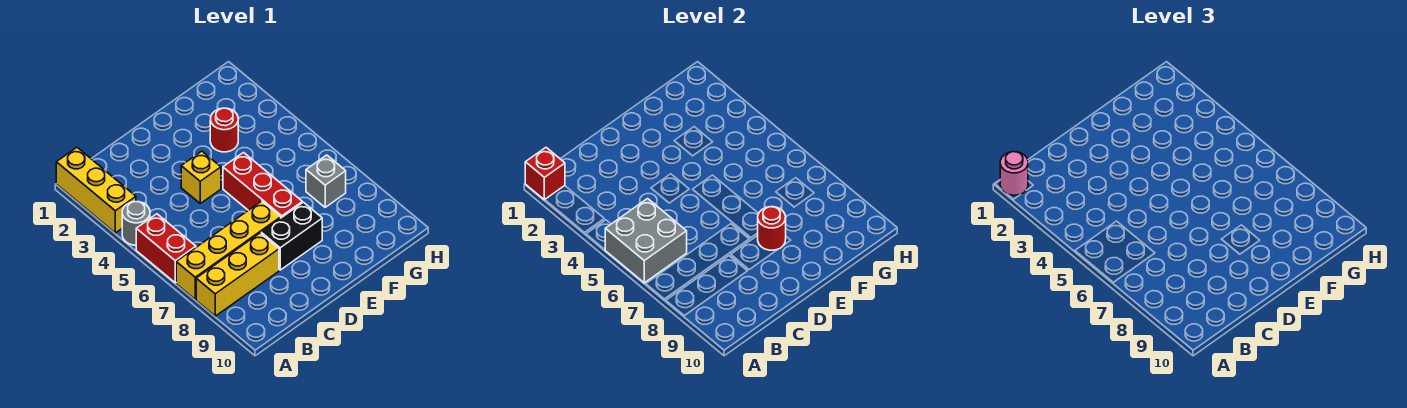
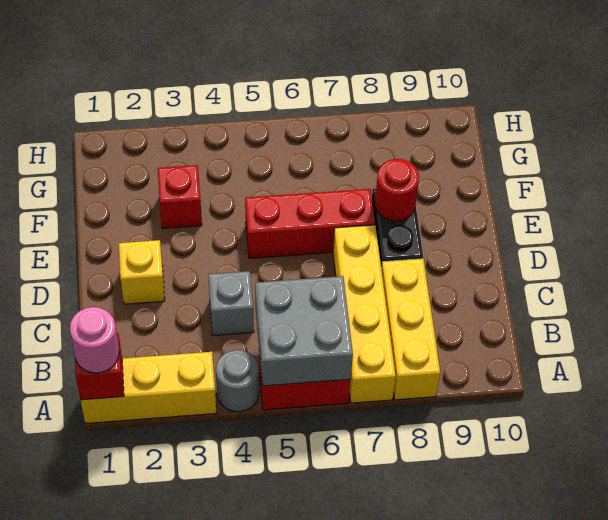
yellow brick D4 level 1 -> yellow brick D2 level 1
red round brick F3 level 1 -> red brick F3 level 1
grey brick G7 level 1 -> grey brick C4 level 1

